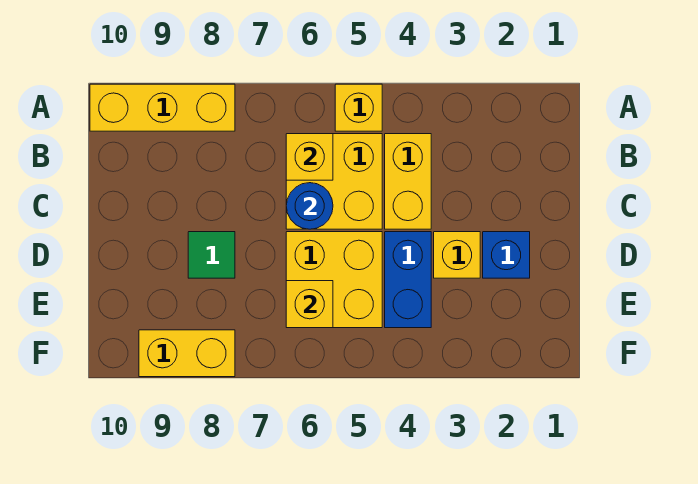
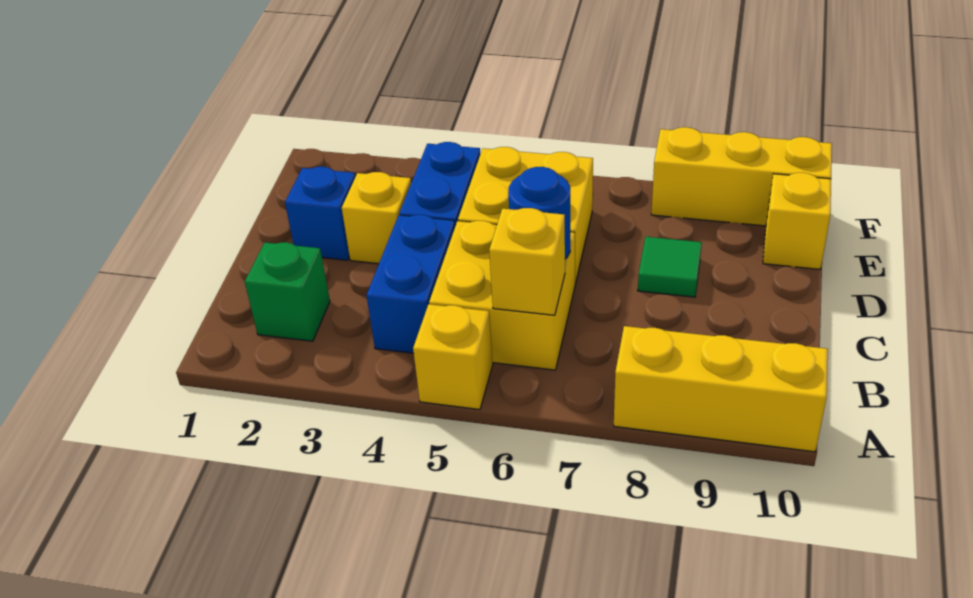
none -> green brick B2 level 1
yellow brick B4:C4 level 1 -> blue brick B4:C4 level 1
yellow brick E6 level 2 -> yellow brick E10 level 1
yellow brick F8:F9 level 1 -> yellow brick F8:F10 level 1

